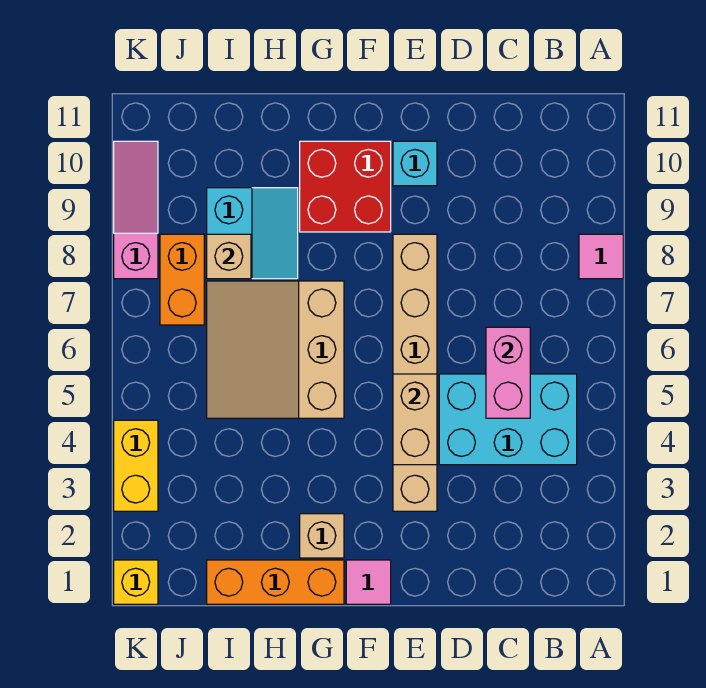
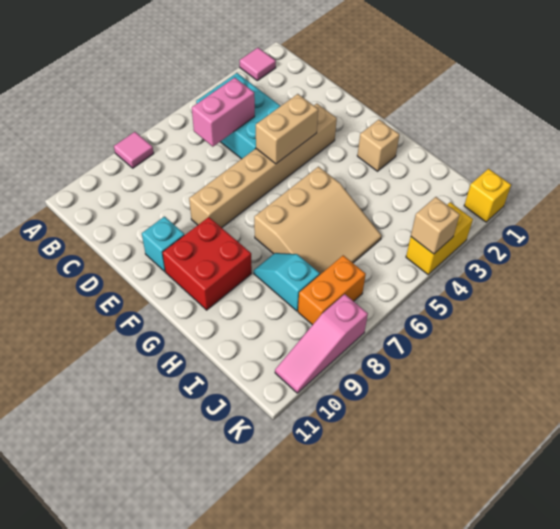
pink tile F1 level 1 -> pink tile A2 level 1
orange brick G1:I1 level 1 -> none
cyan slope H8:I9 level 1 top I -> cyan slope H8:I8 level 1 top I
tan brick I8 level 2 -> tan brick K4 level 2

